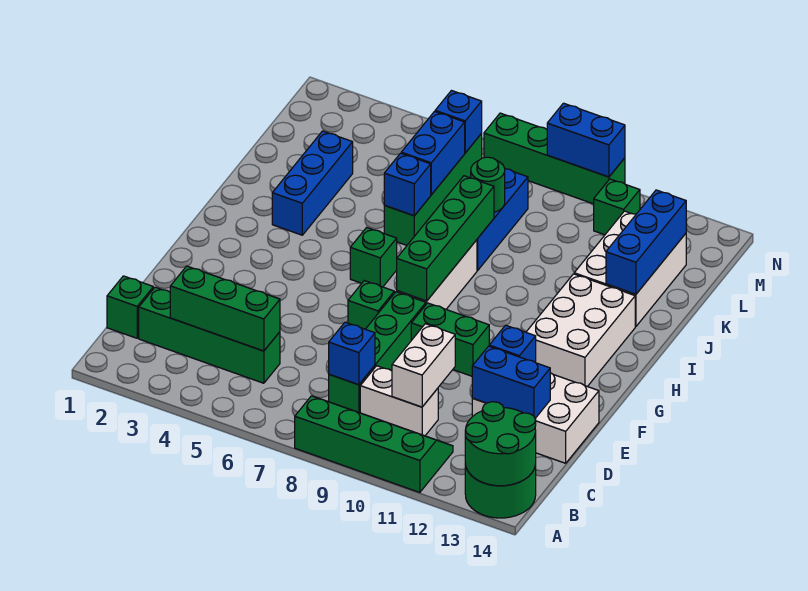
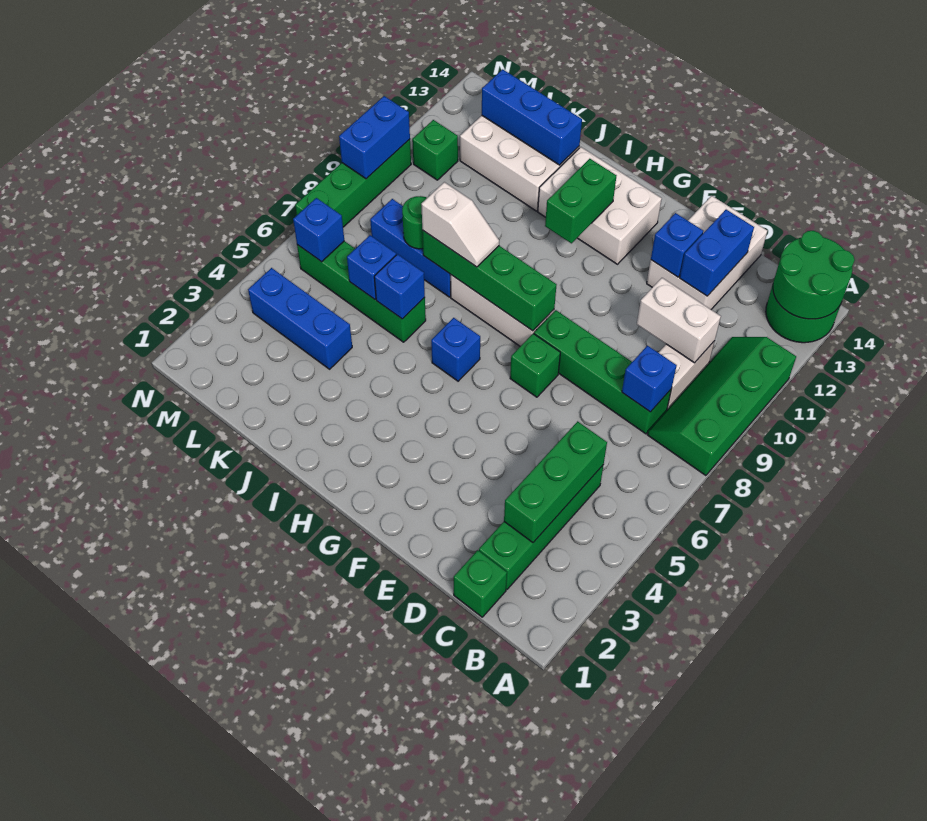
green brick F9:F10 level 1 -> green brick H11:H12 level 2
green brick H6 level 1 -> blue brick H6 level 1
blue brick I3:K3 level 1 -> blue brick K4:M4 level 1
none -> white slope I8:J8 level 3 top J
blue brick K6:L6 level 2 -> blue brick K6 level 2

